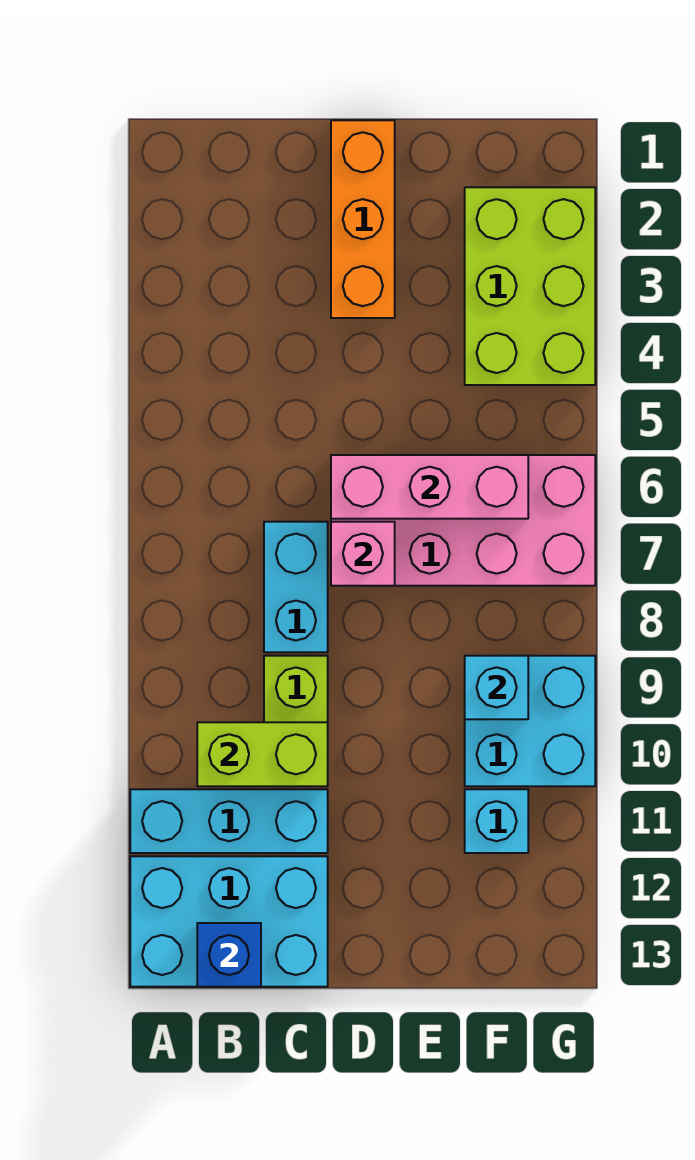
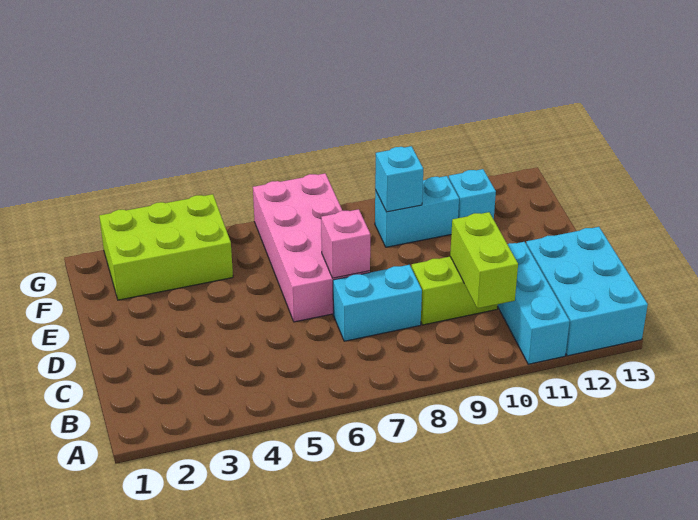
blue brick B13 level 2 -> none
orange brick D1:D3 level 1 -> none
pink brick D6:F6 level 2 -> none
cyan brick F9:G10 level 1 -> cyan brick F9:F10 level 1

